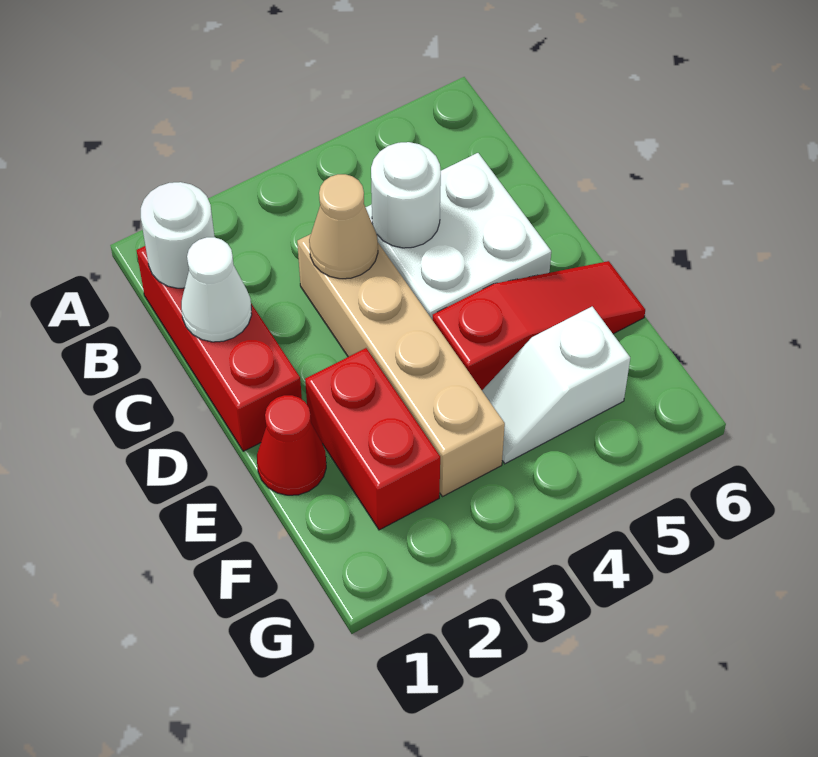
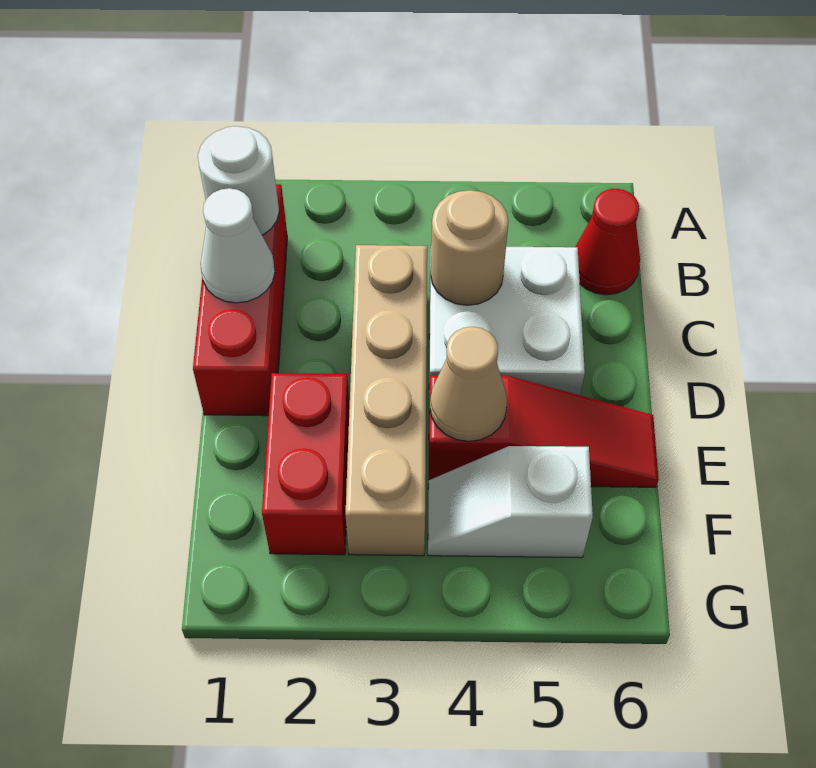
tan cone C3 level 2 -> tan cone E4 level 2
white round brick C4 level 2 -> tan round brick C4 level 2
red cone E1 level 1 -> red cone B6 level 1

